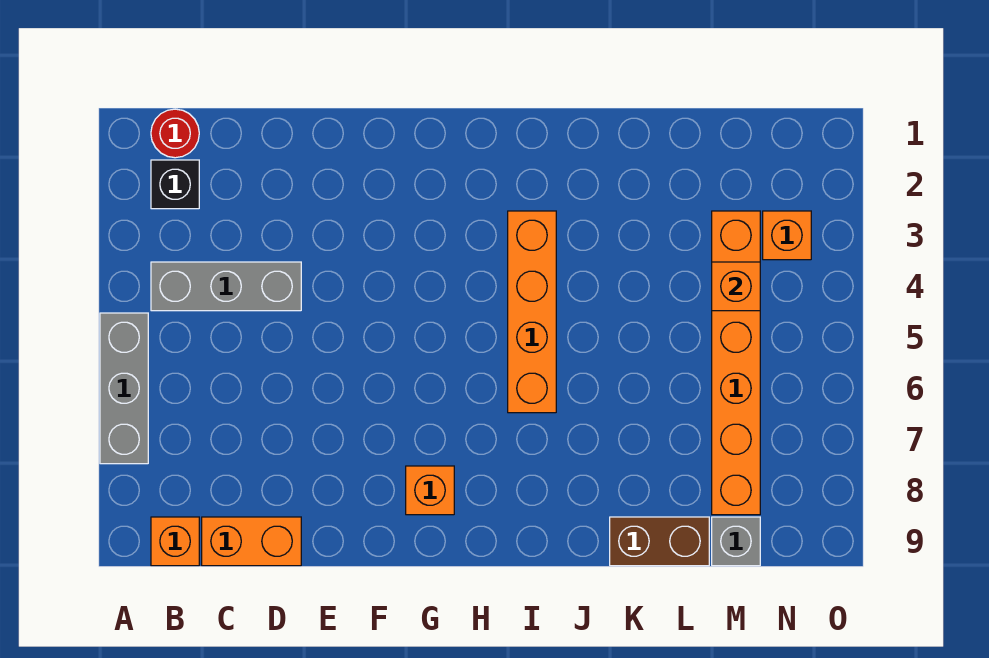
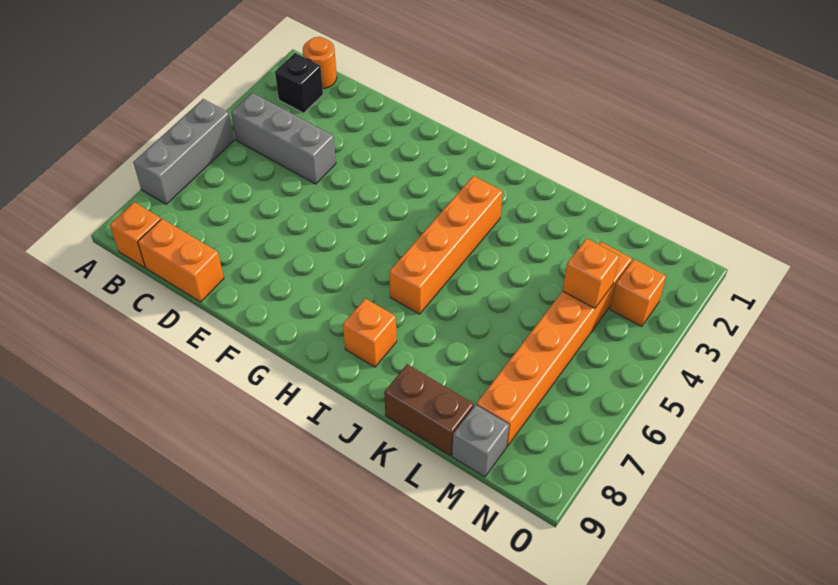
red round brick B1 level 1 -> orange round brick B1 level 1
orange brick G8 level 1 -> orange brick I8 level 1

